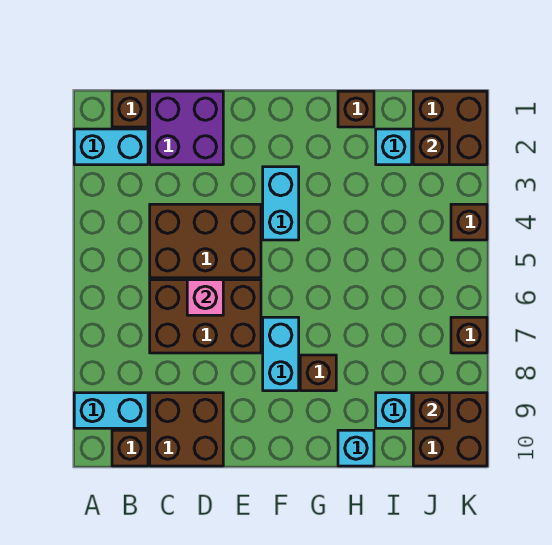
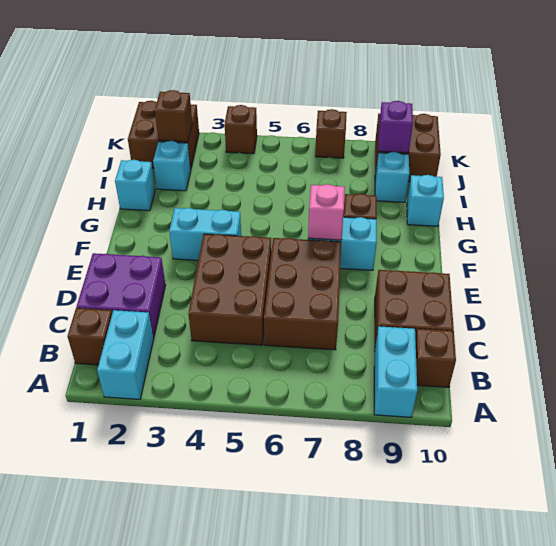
pink brick D6 level 2 -> pink brick F7 level 2
brown brick H1 level 1 -> cyan brick H1 level 1
brown brick J9 level 2 -> purple brick J9 level 2

